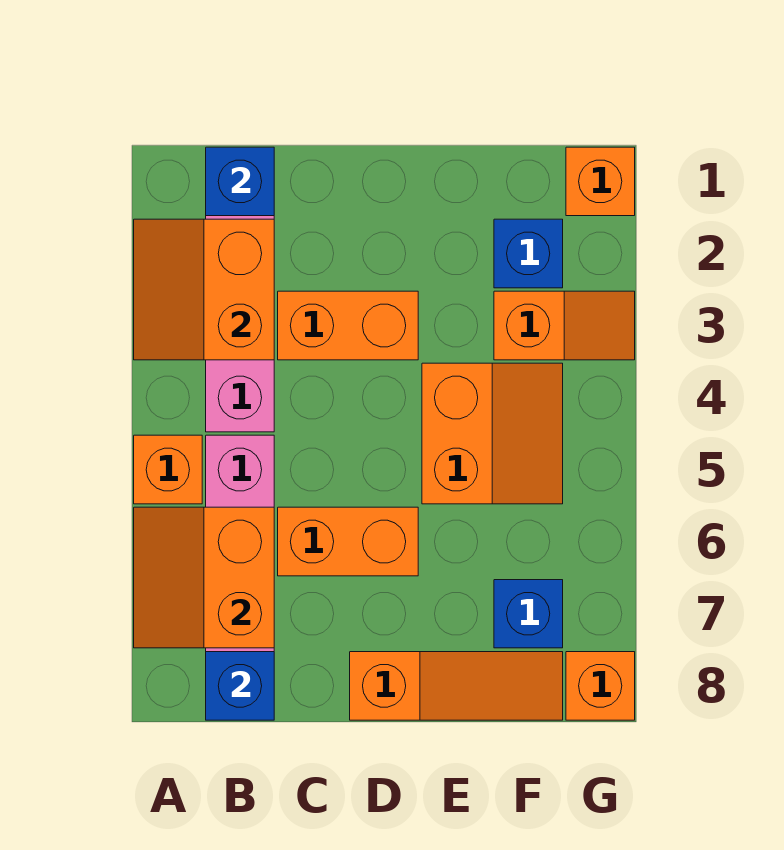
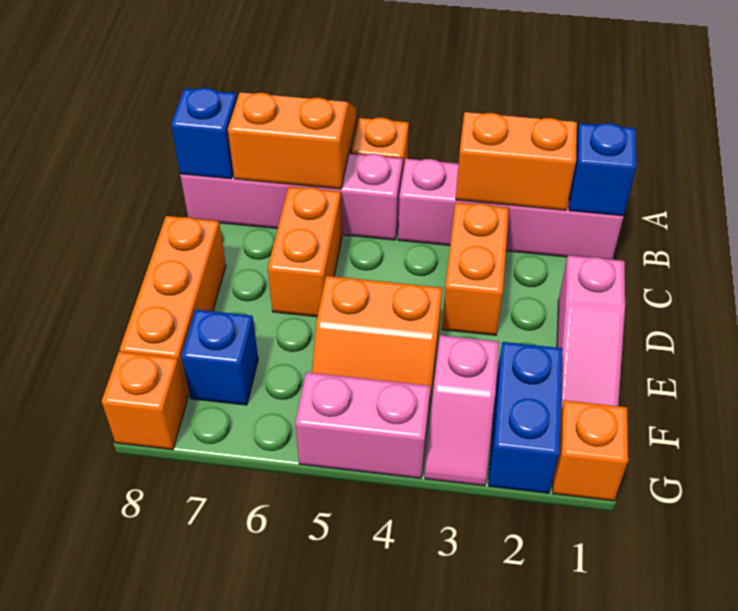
none -> pink slope D1:F1 level 1 top D
orange slope D8:F8 level 1 top D -> orange brick D8:F8 level 1
blue brick F2 level 1 -> blue brick F2:G2 level 1
orange slope F3:G3 level 1 top F -> pink slope F3:G3 level 1 top F
none -> pink brick G4:G5 level 1

